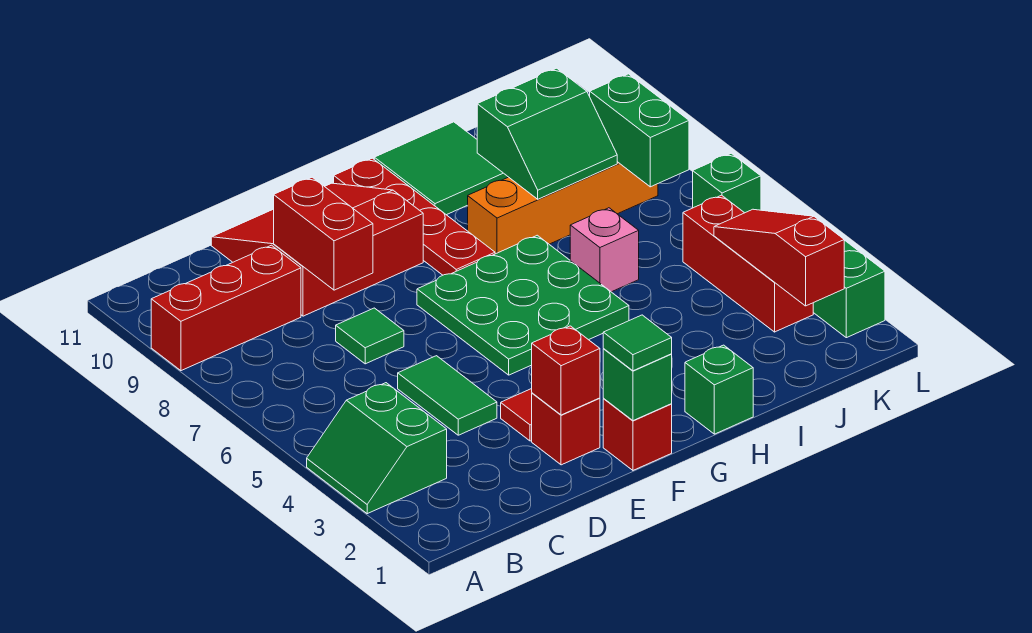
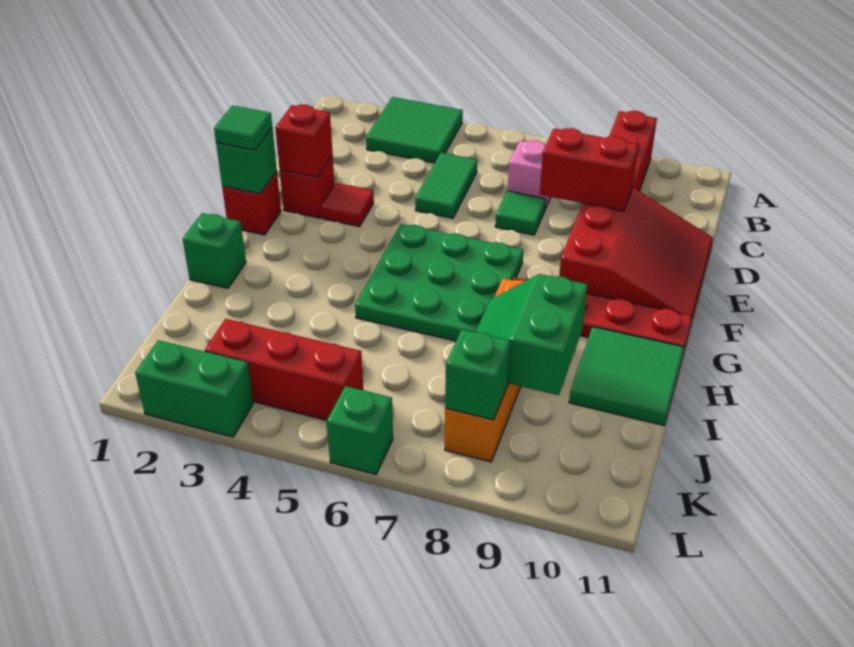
green slope A3:B4 level 1 top B -> green tile A3:B4 level 1
green tile D4:D5 level 1 -> green tile C5:D5 level 1
pink brick I6 level 1 -> pink brick C7 level 1
red slope K2:K4 level 2 top 2 -> none
green brick K7:K8 level 2 -> green brick K8 level 2

